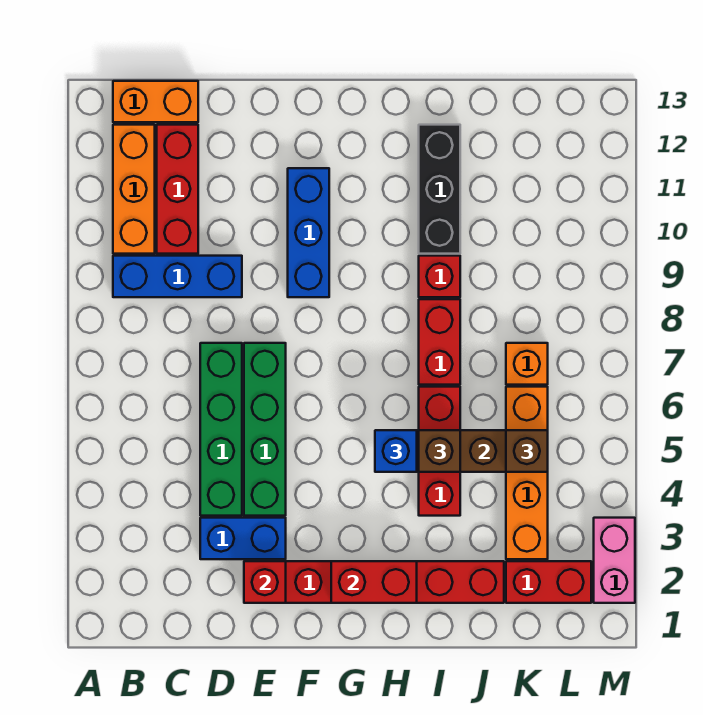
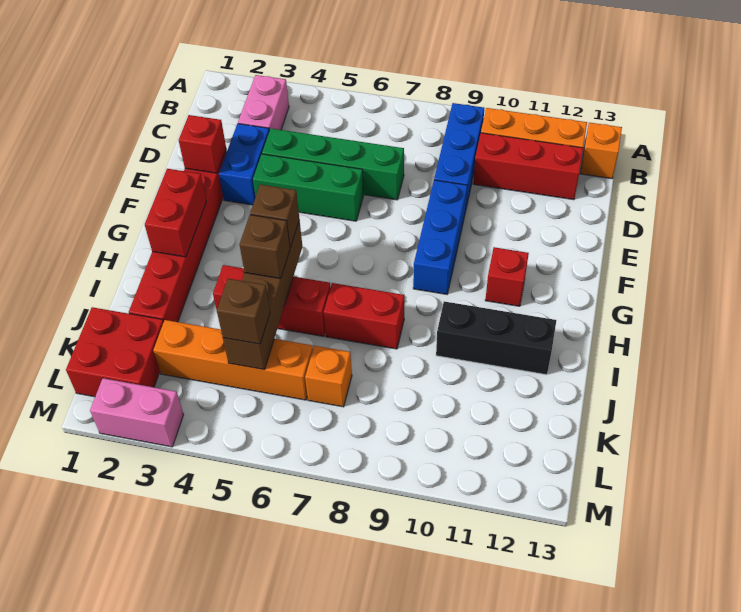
none -> pink brick B3:C3 level 1
orange brick B13:C13 level 1 -> orange brick B13 level 1
green brick E4:E7 level 1 -> green brick E4:E6 level 1
blue brick F9:F11 level 1 -> blue brick E9:G9 level 1
blue brick H5 level 3 -> brown brick H5 level 3
red brick I9 level 1 -> red brick G11 level 1
red brick K2:L2 level 1 -> red brick K1:L2 level 1

